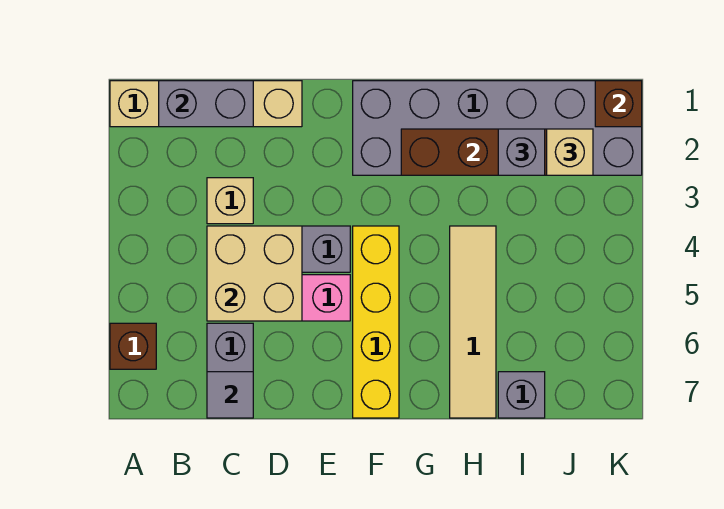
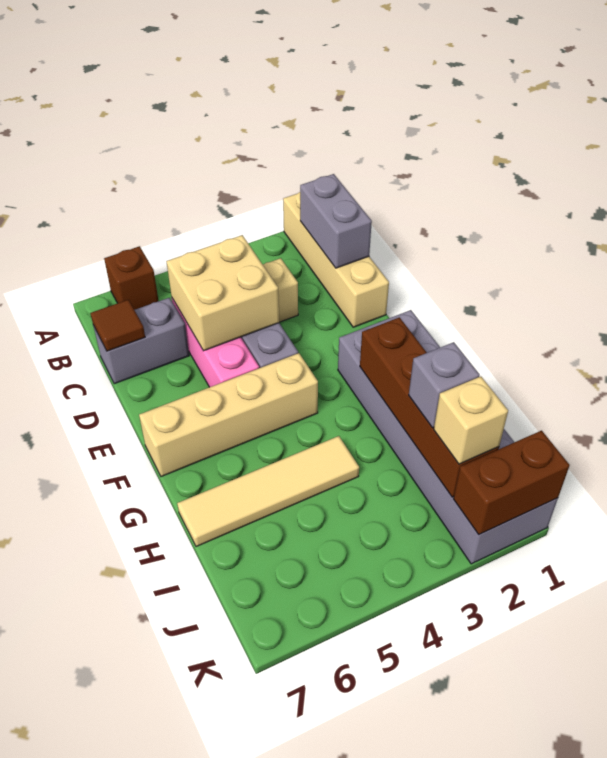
grey tile C7 level 2 -> brown tile C7 level 2
yellow brick F4:F7 level 1 -> tan brick F4:F7 level 1
grey brick I7 level 1 -> none
brown brick K1 level 2 -> brown brick K1:K2 level 2

